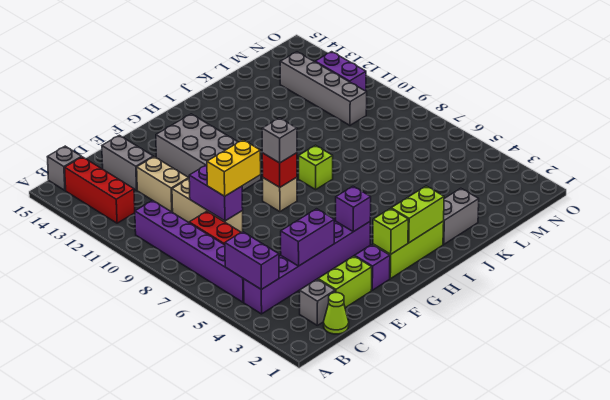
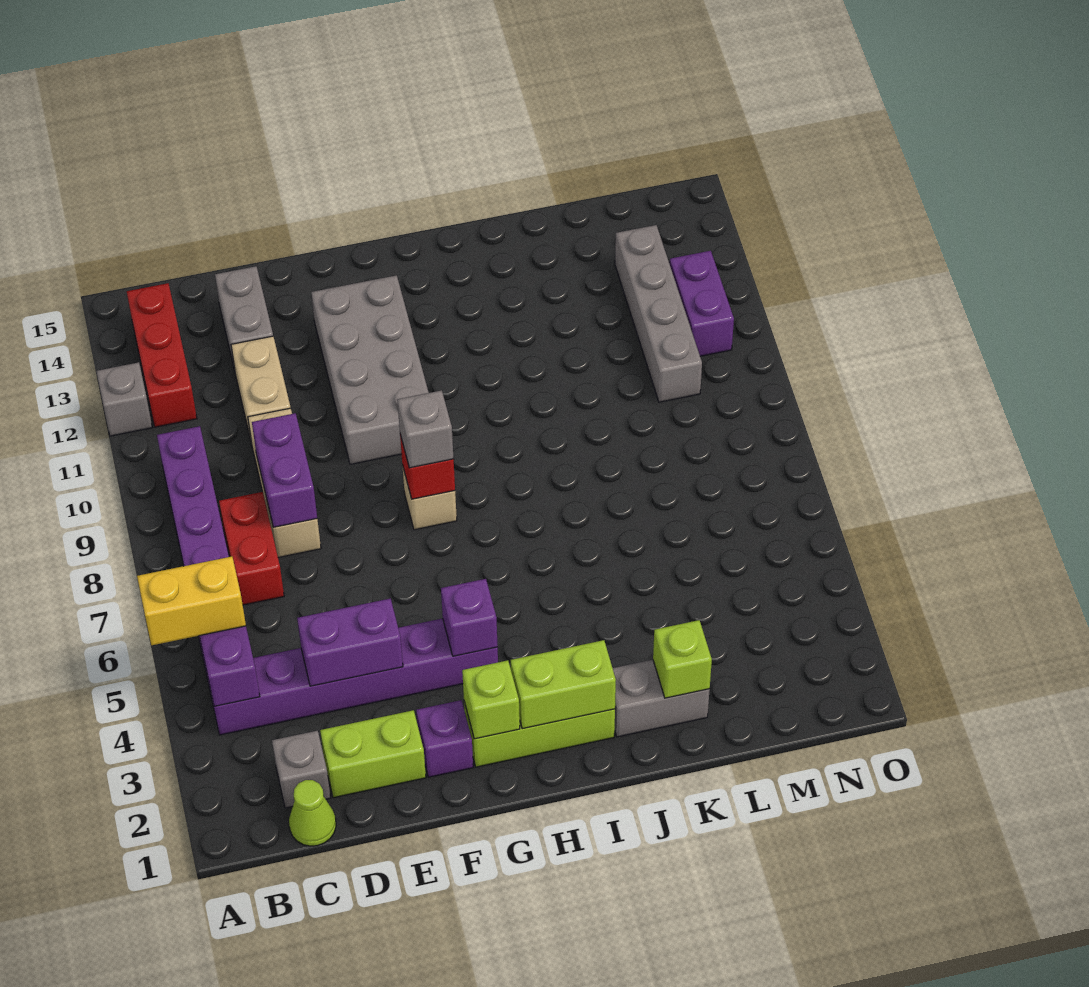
grey brick B15 level 1 -> grey brick A12 level 1
yellow brick D8:E8 level 3 -> yellow brick A5:B5 level 3
lime brick I8 level 1 -> lime brick K2 level 2

